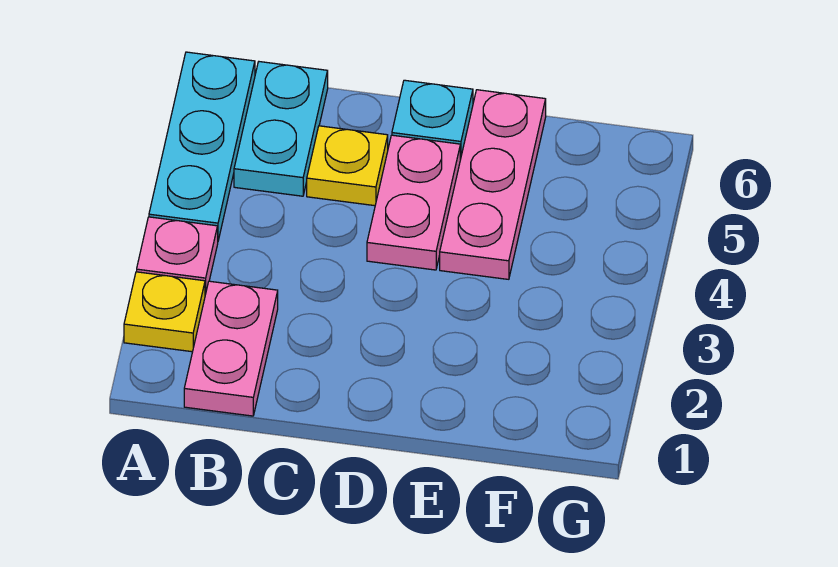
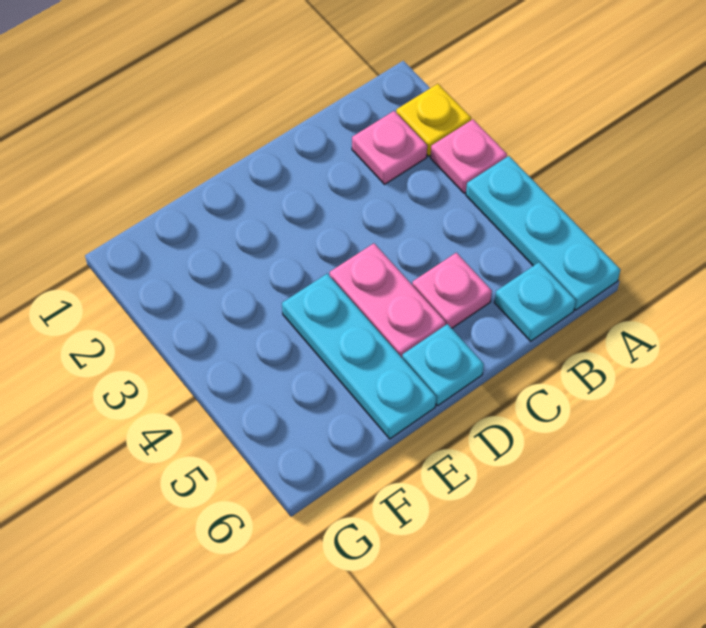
pink plate B1:B2 level 1 -> pink plate B2 level 1
cyan plate B5:B6 level 1 -> cyan plate B6 level 1
yellow plate C5 level 1 -> pink plate C5 level 1
pink plate E4:E6 level 1 -> cyan plate E4:E6 level 1

